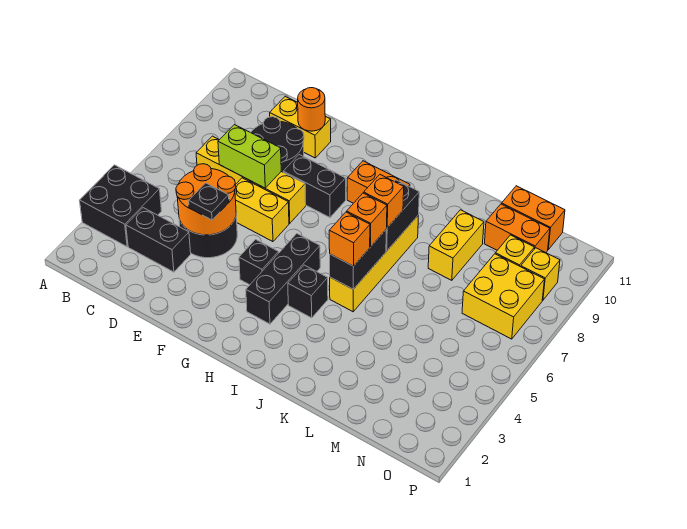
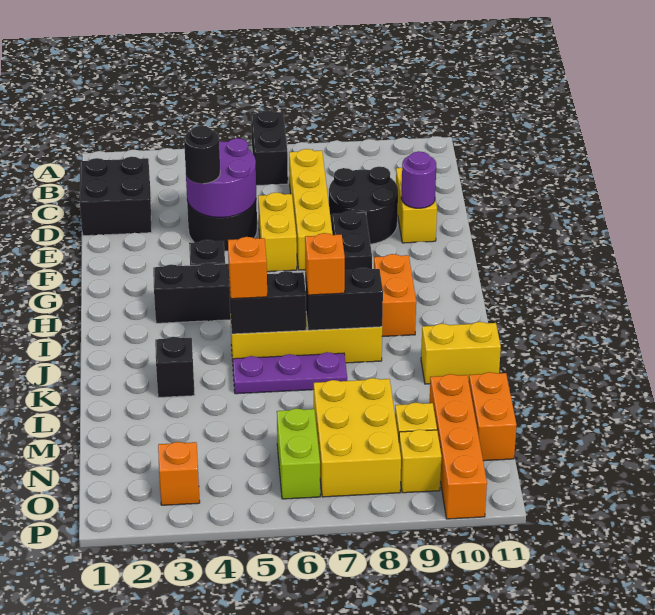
black brick A3:B4 level 1 -> black brick C1:D2 level 1
black brick C3:D3 level 1 -> black brick A6:B6 level 1
orange round brick D4:E5 level 2 -> purple round brick D4:E5 level 2
lime brick D7:E7 level 2 -> lime brick N6:O6 level 1
black plate E4 level 3 -> black round brick E4 level 3
orange round brick E10 level 2 -> purple round brick E10 level 2
black brick I4 level 1 -> black brick K3 level 1
orange brick J6 level 3 -> orange brick O3 level 1
none -> purple plate K5:K7 level 1
yellow brick L8:L9 level 1 -> yellow brick K10:K11 level 1
orange brick M10:N10 level 1 -> orange brick M10:P10 level 1
yellow brick N7:O8 level 1 -> yellow brick M7:O8 level 1

